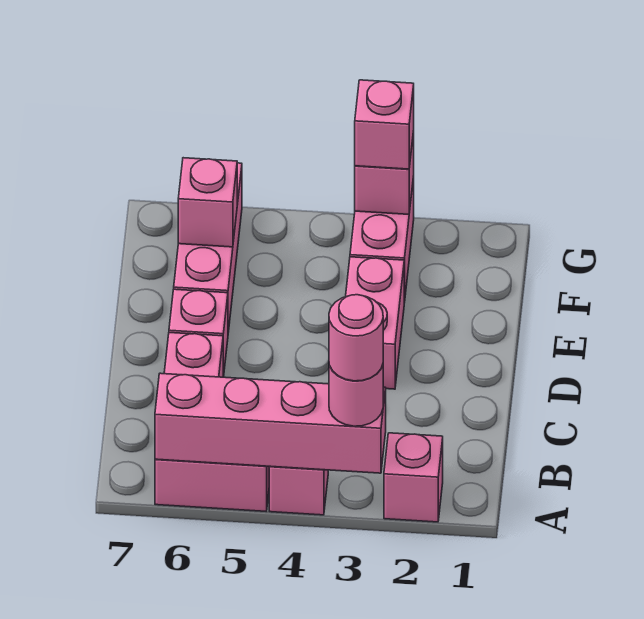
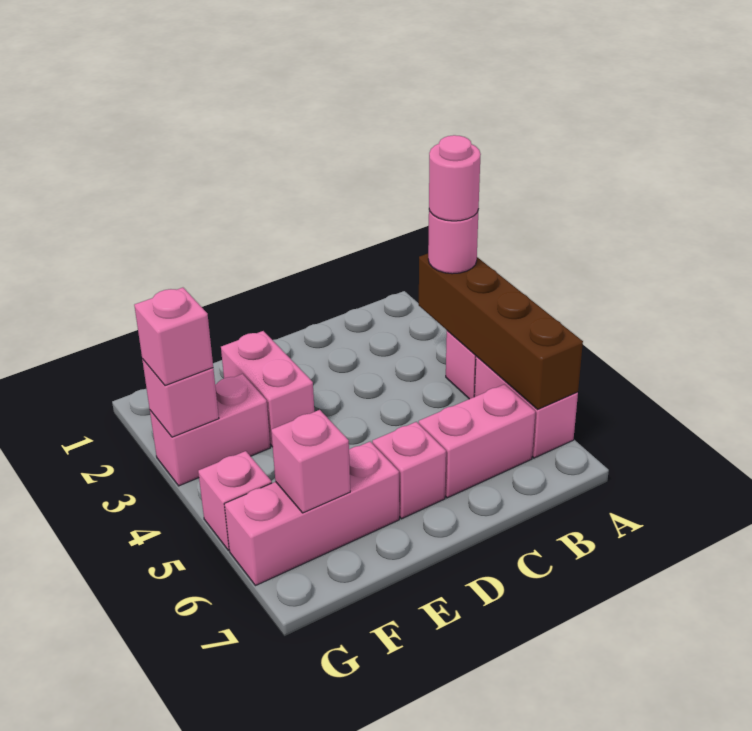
pink brick A2 level 1 -> pink brick G5 level 1
pink brick A3:A6 level 2 -> brown brick A3:A6 level 2
pink brick D3:E3 level 1 -> pink brick E2:E3 level 1

